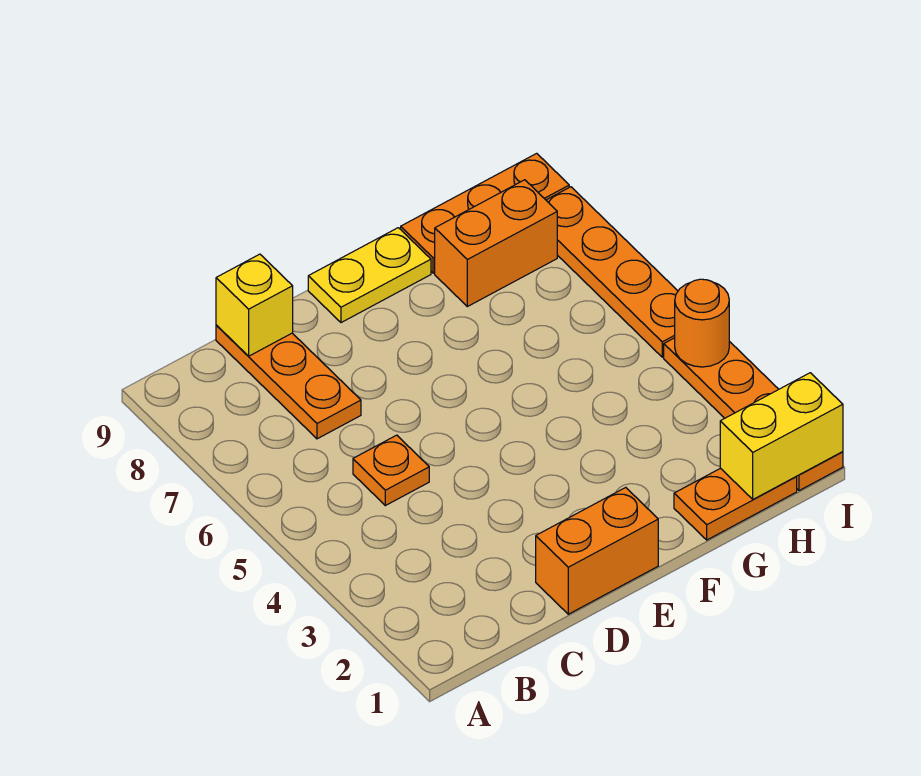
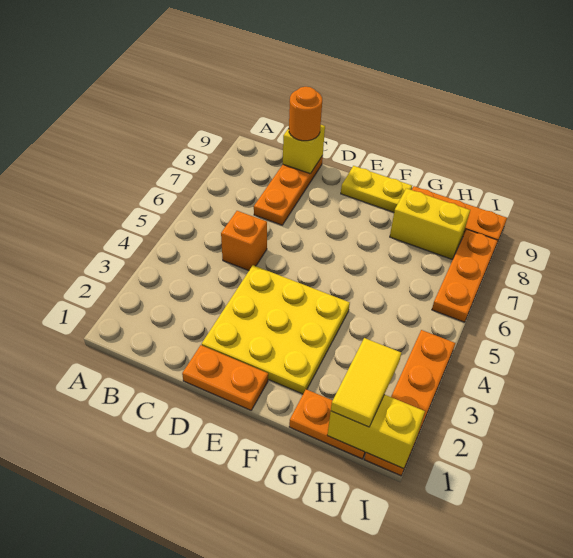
orange plate C5 level 1 -> orange brick C5 level 1
orange brick D1:E1 level 1 -> orange plate D1:E1 level 1
none -> yellow plate D2:F4 level 1
orange brick G8:H8 level 1 -> yellow brick G8:H8 level 1
none -> yellow tile H1:H2 level 3
orange round brick I4 level 2 -> orange round brick C9 level 3
orange plate I5:I8 level 1 -> orange plate I6:I8 level 1

